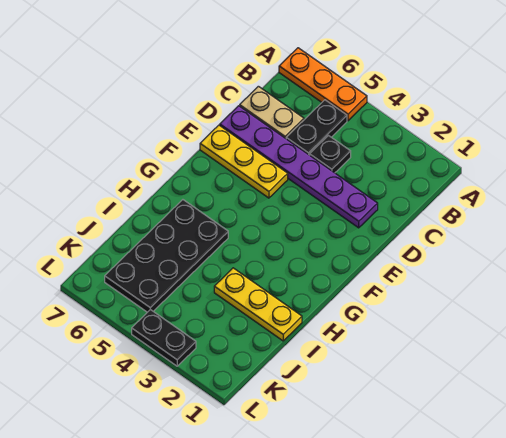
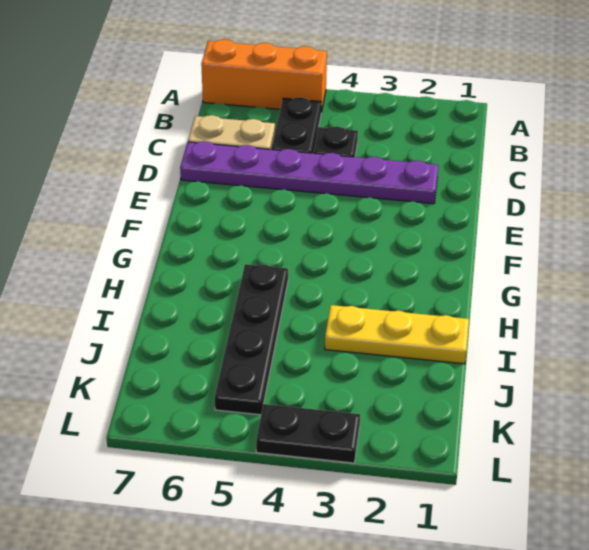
orange plate A5:A7 level 1 -> orange brick A5:A7 level 1
yellow plate E5:E7 level 1 -> none
black plate H5:K6 level 1 -> black plate H5:K5 level 1

